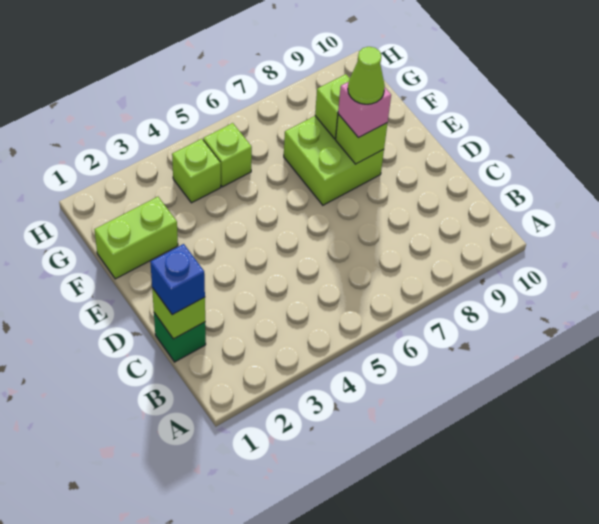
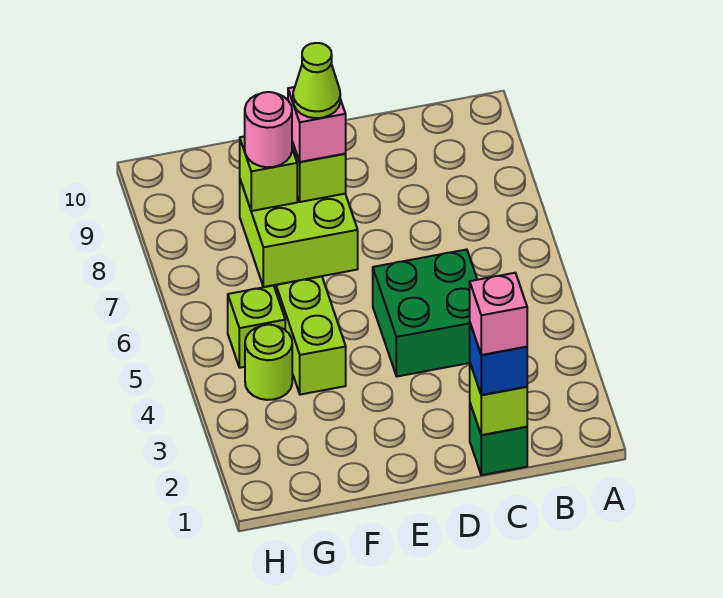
none -> pink brick C1 level 4
none -> green brick C4:D5 level 1
lime brick F1:F2 level 1 -> lime brick F4:F5 level 1
none -> pink round brick F8 level 3
lime brick G4 level 1 -> lime round brick G4 level 1

